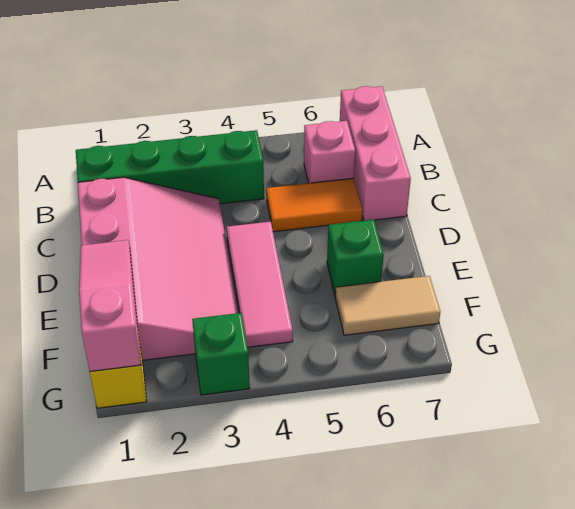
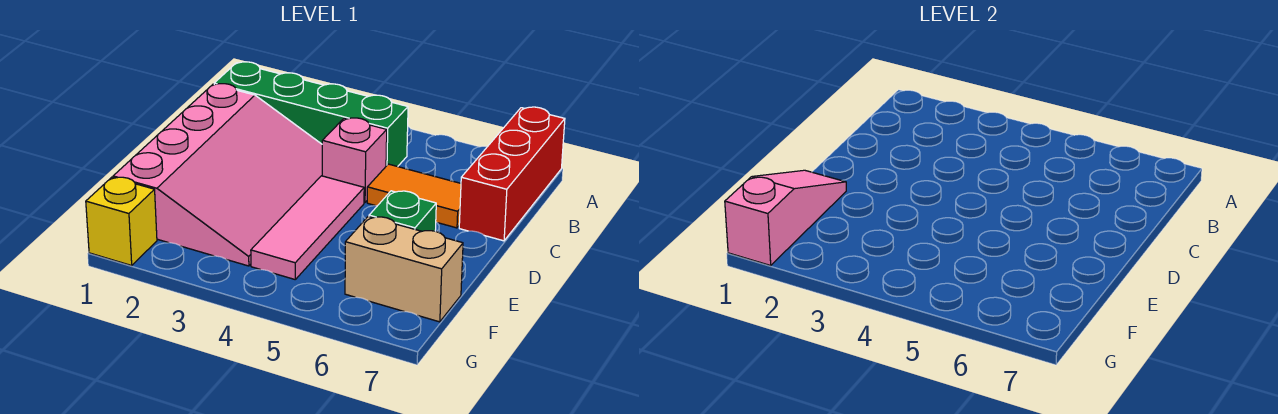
pink brick A7:C7 level 1 -> red brick A7:C7 level 1
pink brick B6 level 1 -> pink brick C4 level 1
tan tile F6:F7 level 1 -> tan brick F6:F7 level 1
green brick G3 level 1 -> none

